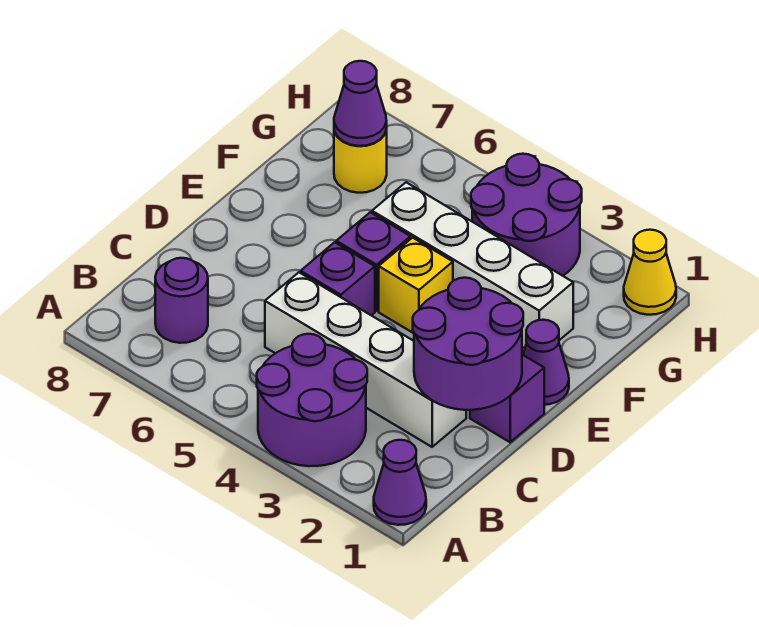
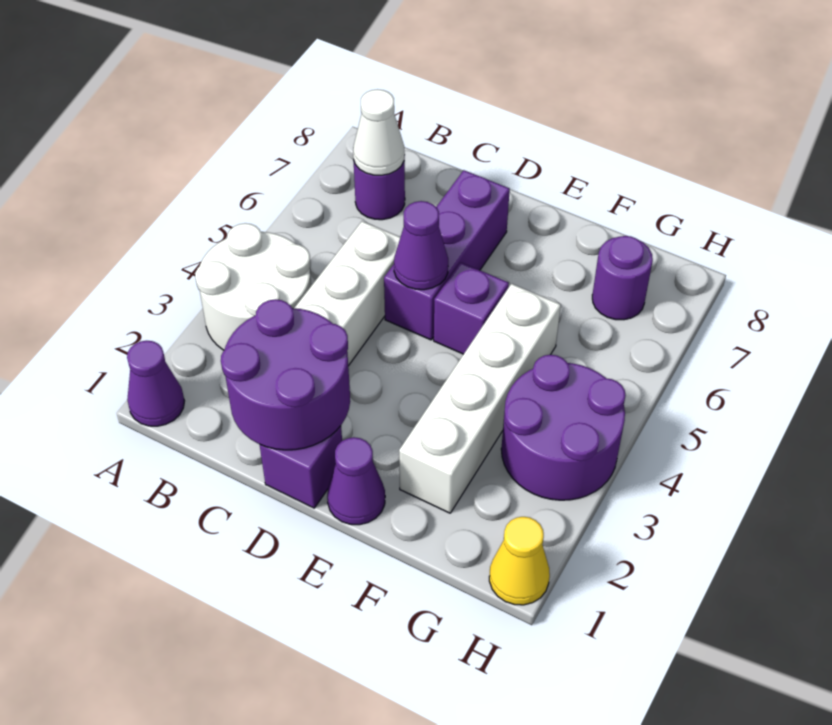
purple round brick A3:B4 level 1 -> white round brick A3:B4 level 1
none -> white cone B7 level 2
purple brick D5 level 1 -> purple brick D5:D7 level 1
yellow brick E4 level 1 -> none
yellow round brick G7 level 1 -> purple round brick G7 level 1
purple cone G7 level 2 -> purple cone D5 level 2

